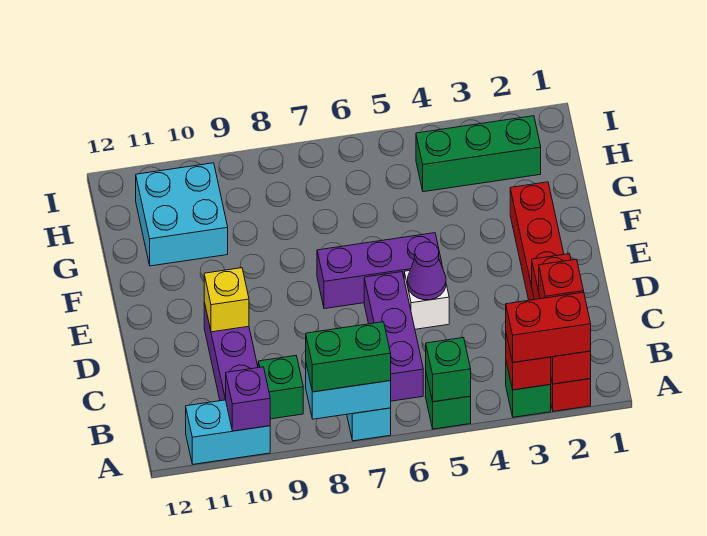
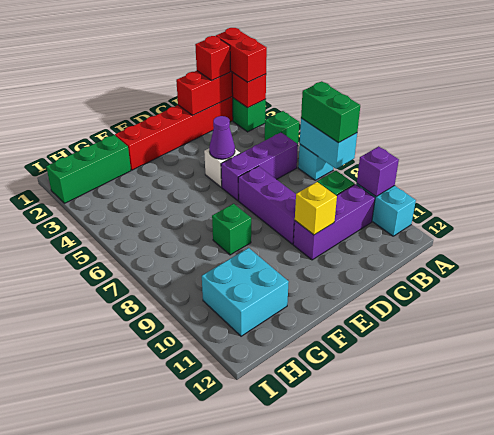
green brick A5 level 2 -> green brick F8 level 1
purple brick E5:E7 level 1 -> purple brick D7:D9 level 1
green brick H2:H4 level 1 -> green brick G2:I2 level 1

